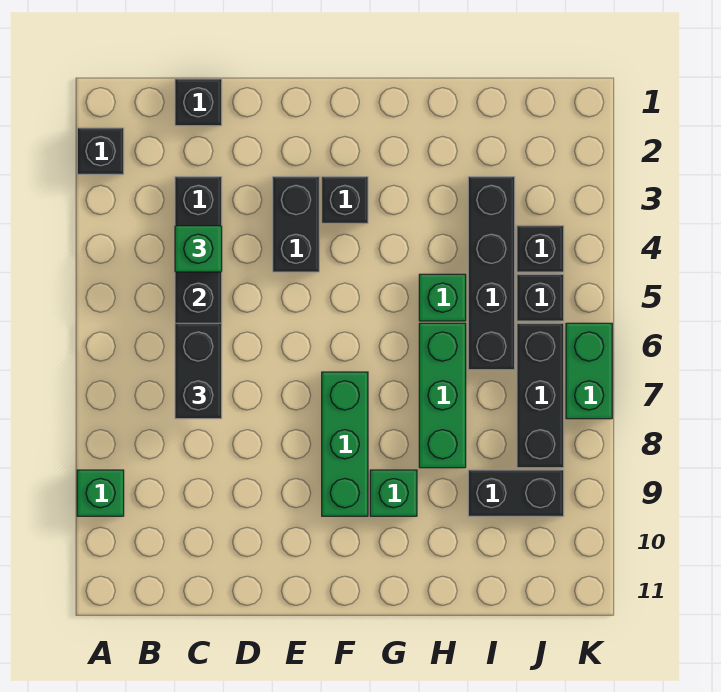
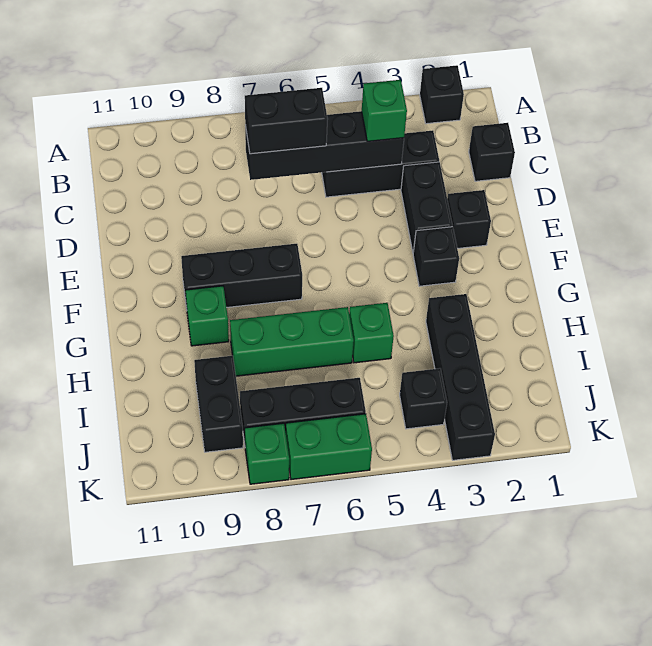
green brick A9 level 1 -> green brick K8 level 1
black brick E3:E4 level 1 -> black brick D3:E3 level 1
green brick F7:F9 level 1 -> black brick F7:F9 level 1
black brick I3:I6 level 1 -> black brick H3:K3 level 1
black brick J5 level 1 -> black brick E2 level 1

